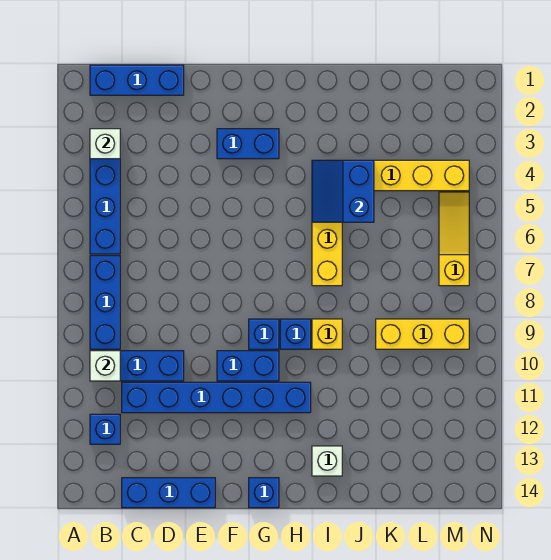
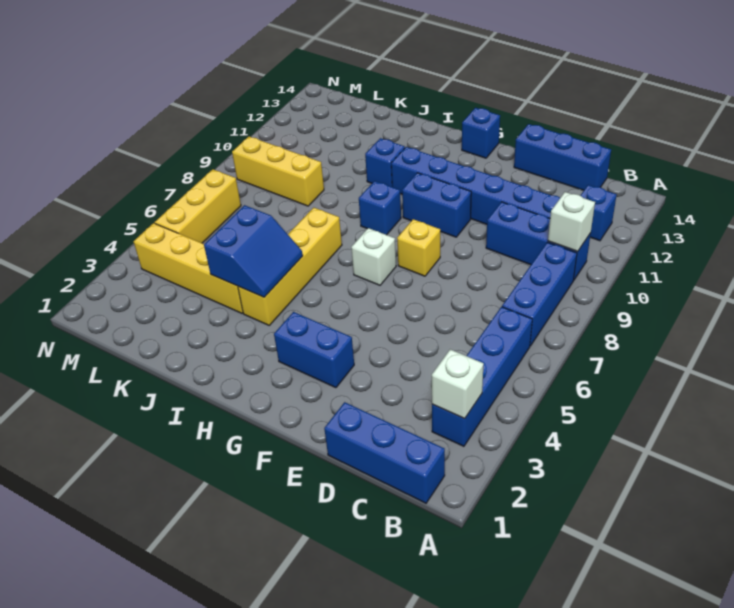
blue brick G9 level 1 -> blue brick I11 level 1
yellow brick I9 level 1 -> yellow brick F8 level 1
white brick I13 level 1 -> white brick G7 level 1
yellow slope M5:M7 level 1 top 7 -> yellow brick M5:M7 level 1

